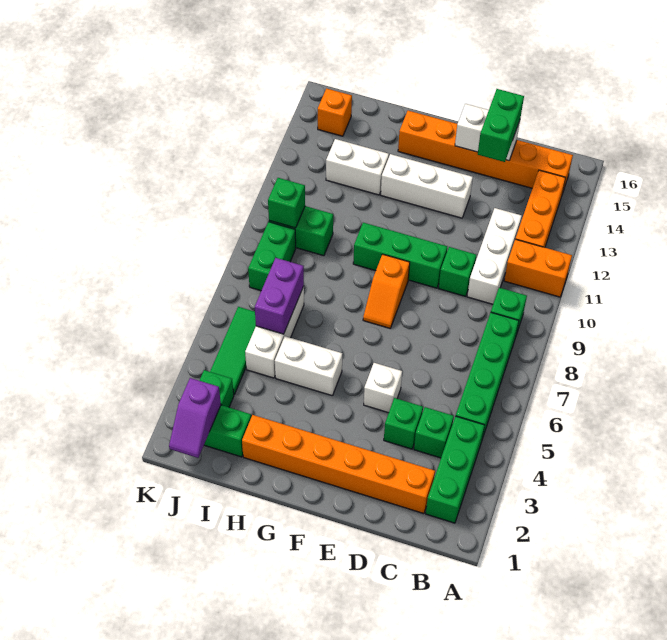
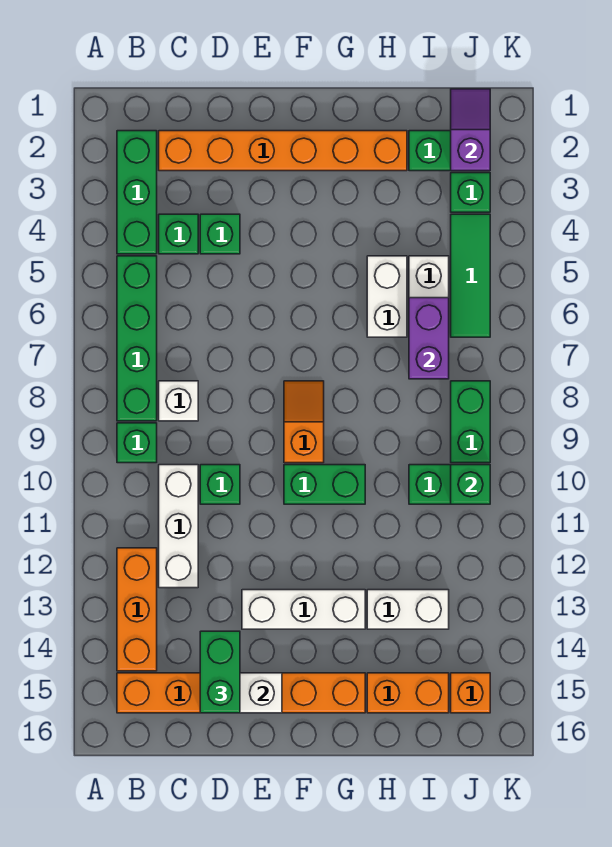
orange brick A11:B11 level 1 -> orange brick H15:I15 level 1
white brick E5 level 1 -> white brick C8 level 1
green brick E10:G10 level 1 -> green brick F10:G10 level 1
white brick G5:H5 level 1 -> white brick H5:H6 level 1

